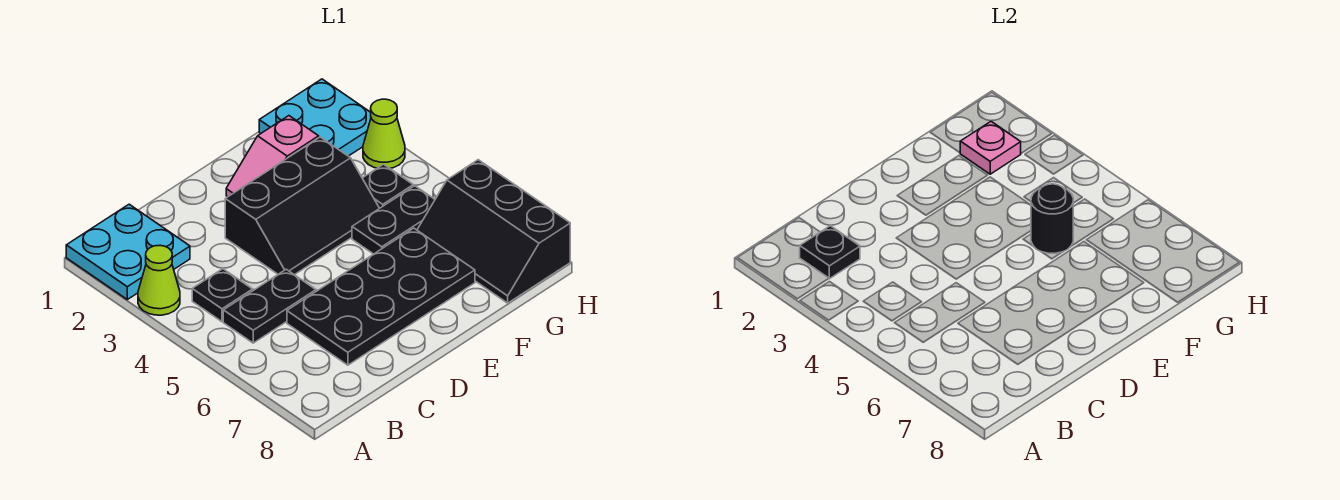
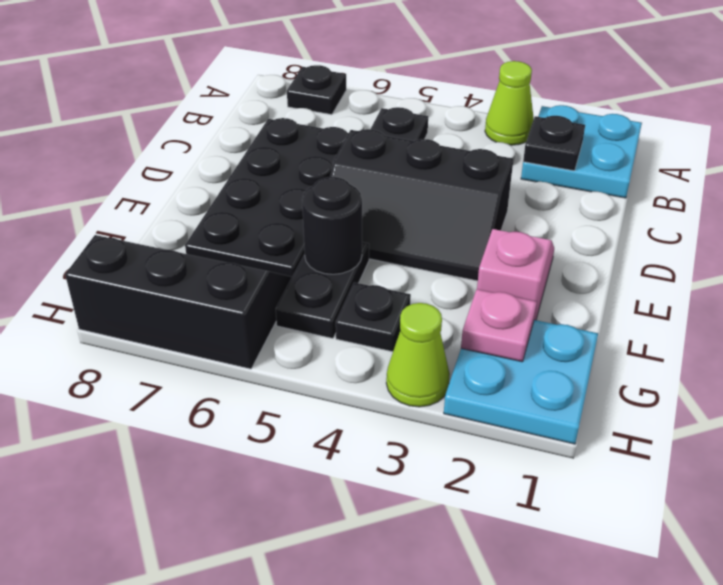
black plate B4 level 1 -> black plate A7 level 1
black slope D3:F4 level 1 top 3 -> black slope D3:E5 level 1 top D

